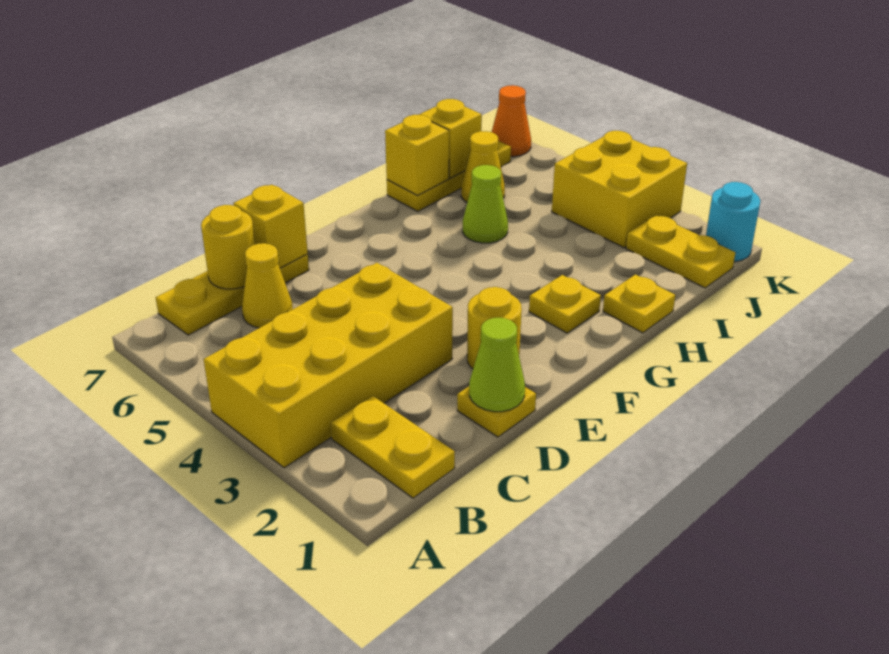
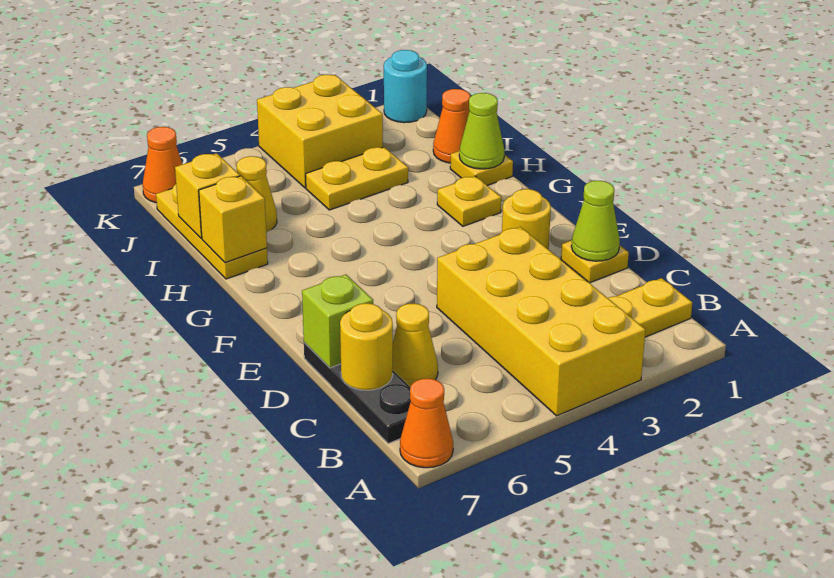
none -> orange cone A7 level 1
yellow plate B7:D7 level 1 -> black plate B7:D7 level 1
yellow brick D7 level 2 -> lime brick D7 level 2
lime cone H5 level 1 -> lime cone H1 level 2
none -> orange cone I1 level 1
yellow plate J1:J2 level 1 -> yellow plate I3:I4 level 1

